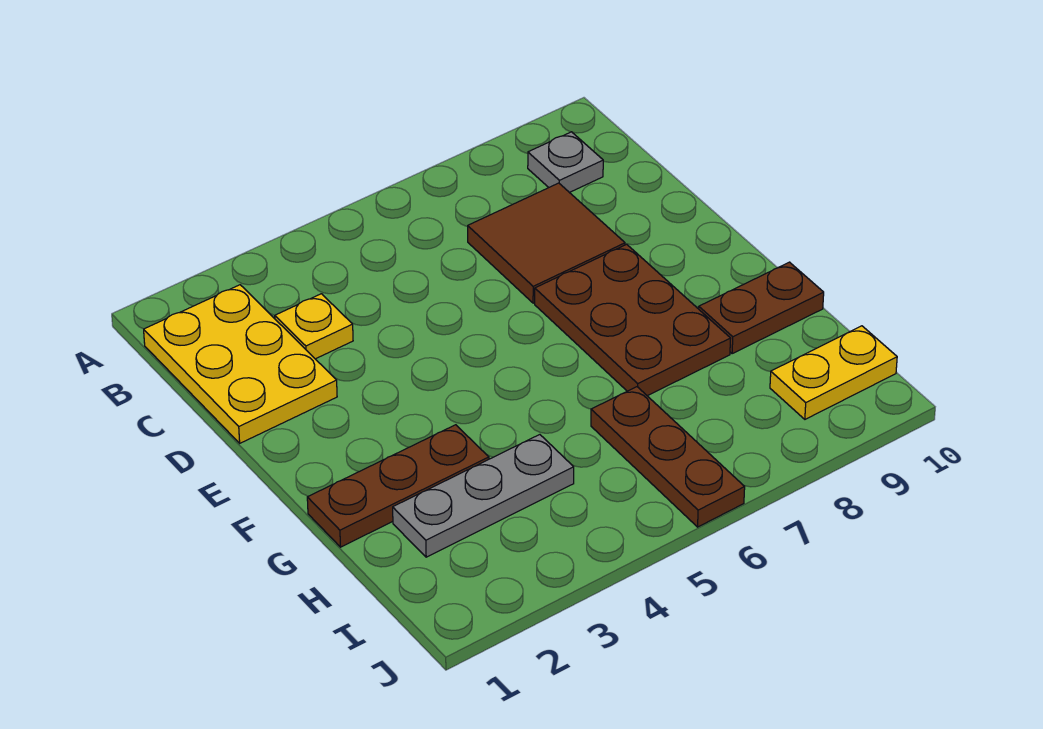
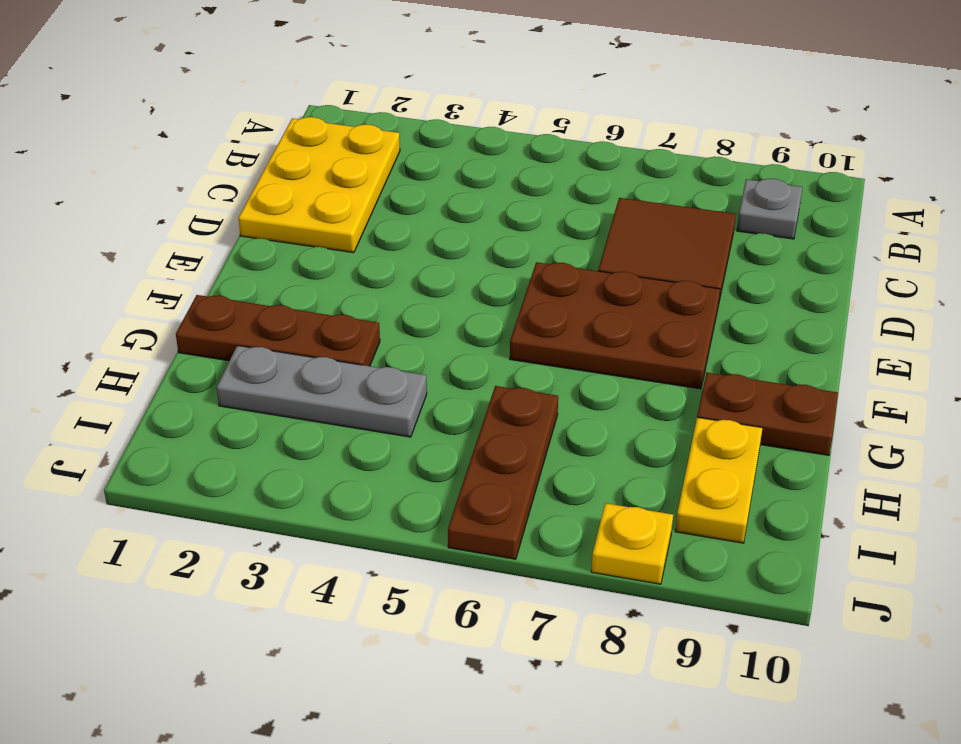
yellow plate C3 level 1 -> yellow plate J8 level 1
brown plate E7:G8 level 1 -> brown plate E6:F8 level 1
yellow plate I9:I10 level 1 -> yellow plate H9:I9 level 1

